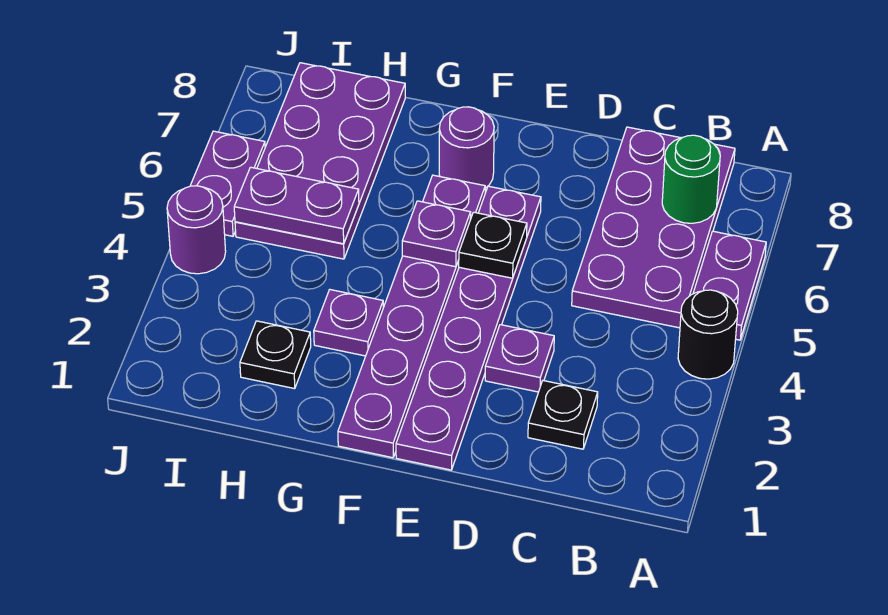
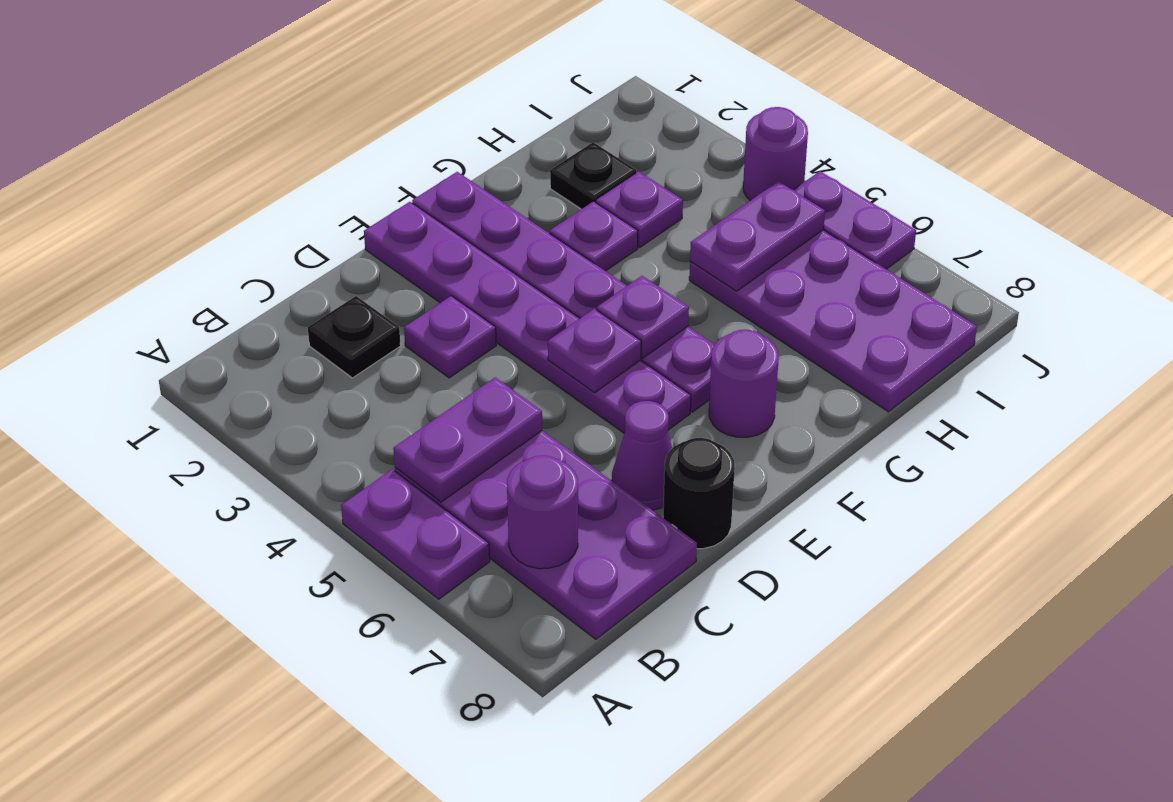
black round brick A4 level 1 -> black round brick D8 level 1
none -> purple plate B5:C5 level 2
green round brick B7 level 2 -> purple round brick B7 level 2
none -> purple cone D7 level 1
black plate E5 level 2 -> purple plate E5 level 2
none -> purple plate H3 level 1

